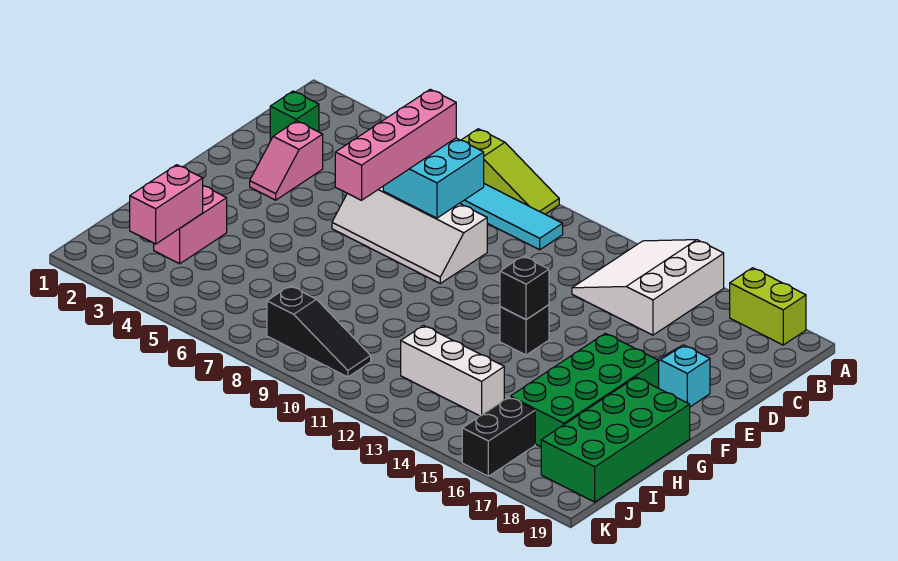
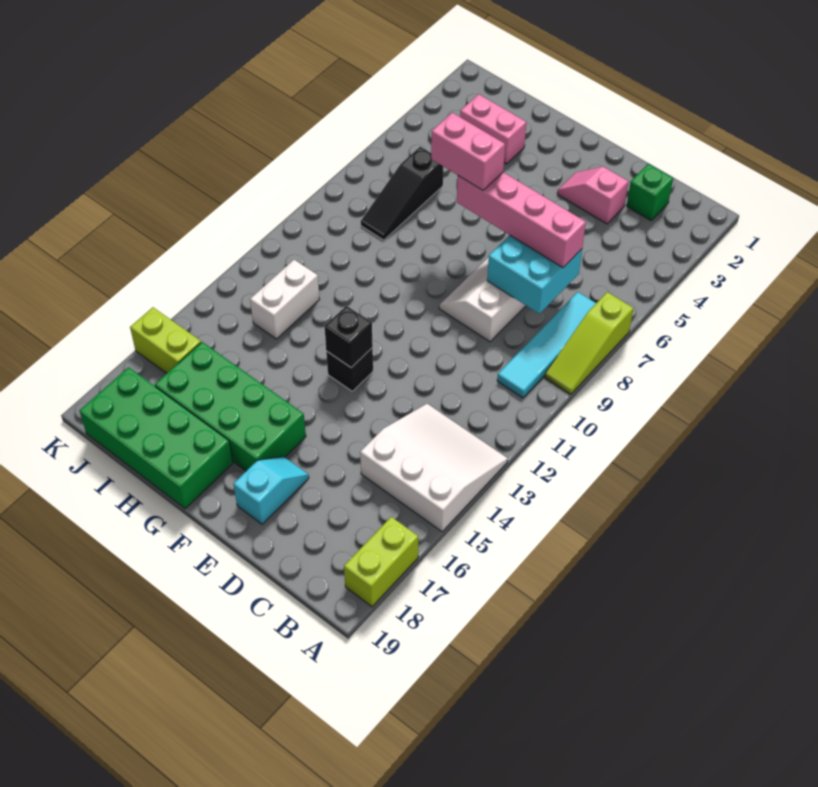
pink brick I3:J3 level 2 -> pink brick F7:G7 level 4
white brick I12:I14 level 1 -> white brick I12:I13 level 1
black slope J8:J10 level 1 top 8 -> black slope I6:I8 level 1 top 6
black brick J16:K16 level 1 -> lime brick J16:K16 level 1

